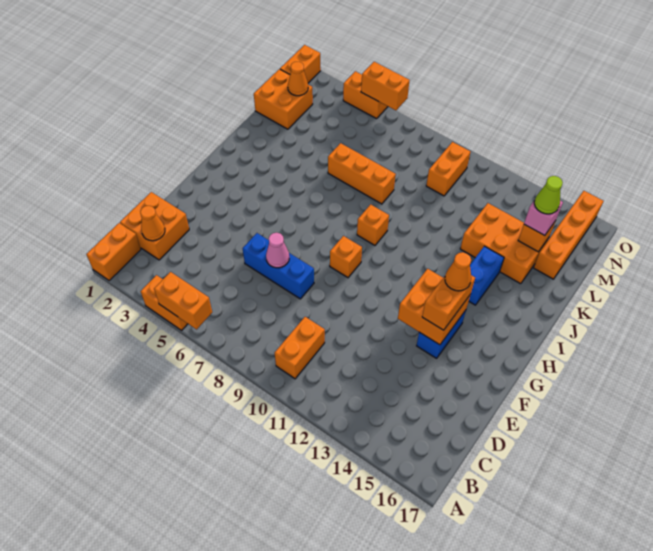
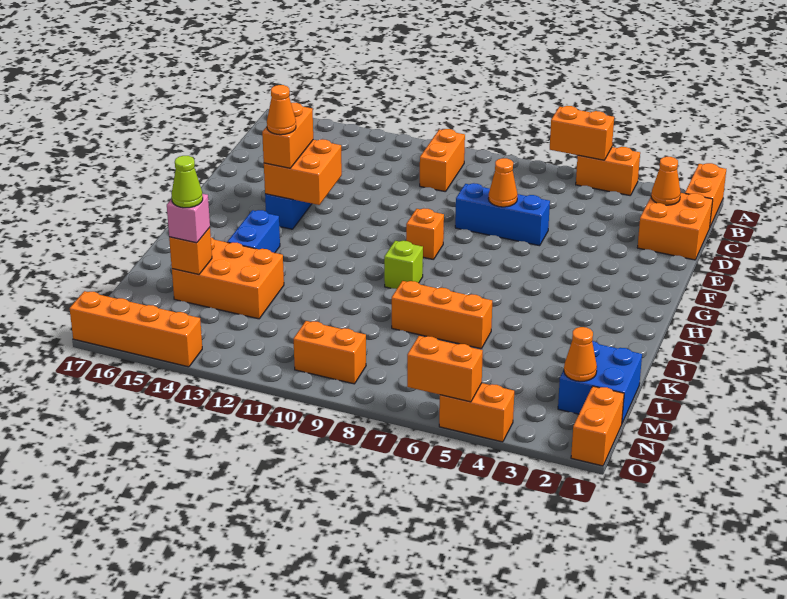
pink cone E7 level 2 -> orange cone E7 level 2
orange brick I9 level 1 -> lime brick I9 level 1
orange brick L1:M2 level 1 -> blue brick L1:M2 level 1
orange brick L16:O16 level 1 -> orange brick O14:O17 level 1
orange brick M10:N10 level 1 -> orange brick N9:N10 level 1

